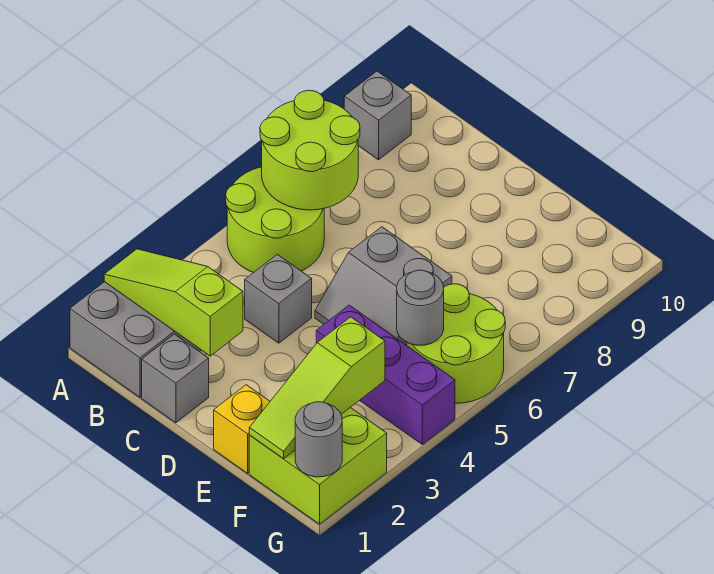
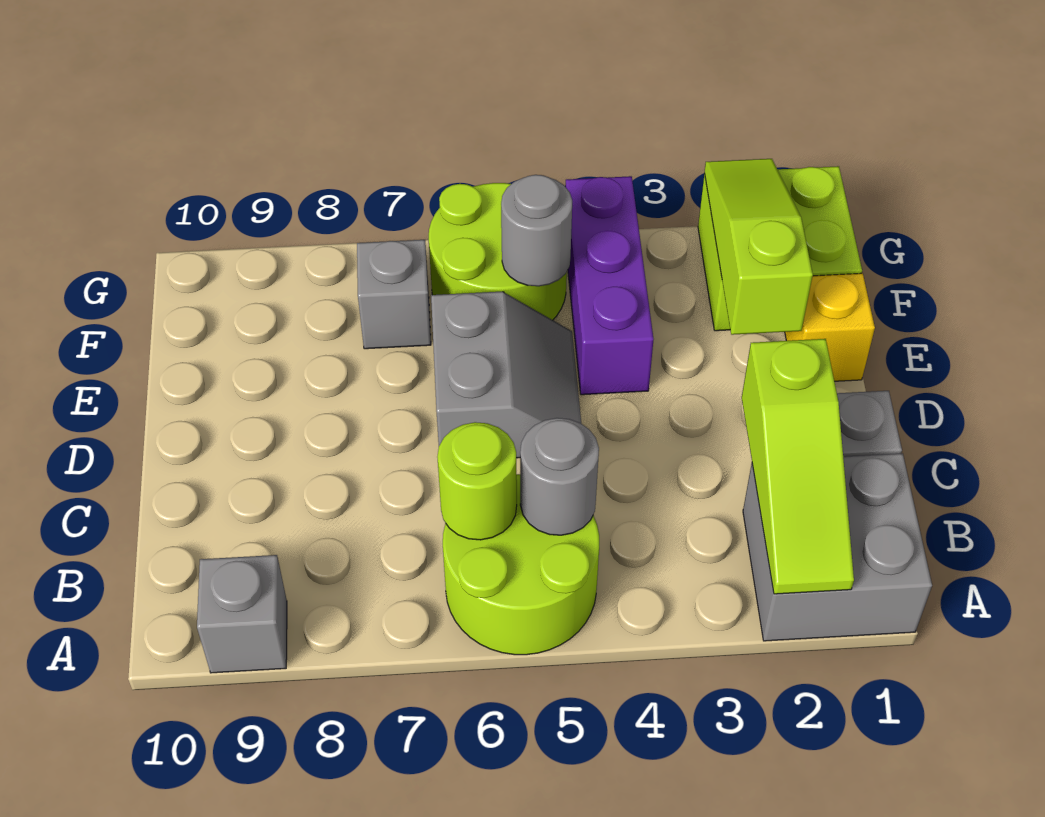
lime round brick A6:B7 level 2 -> lime round brick B6 level 2
grey brick C4 level 1 -> grey brick F7 level 1
lime slope F1:F3 level 2 top 3 -> lime slope E2:G2 level 2 top E
grey round brick G1 level 2 -> grey round brick B5 level 2

